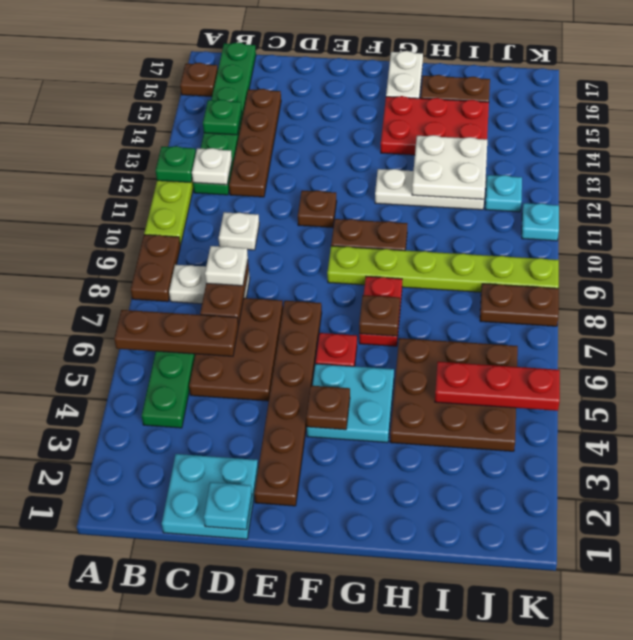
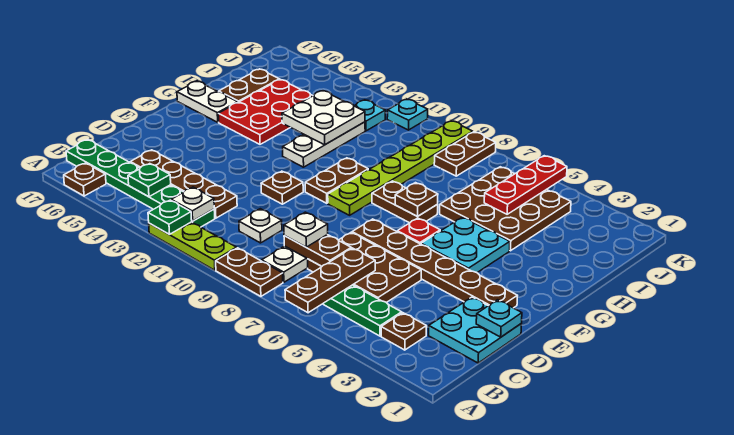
brown plate F4 level 2 -> brown plate B3 level 1
red plate G7:G8 level 1 -> brown plate G7:G8 level 1

